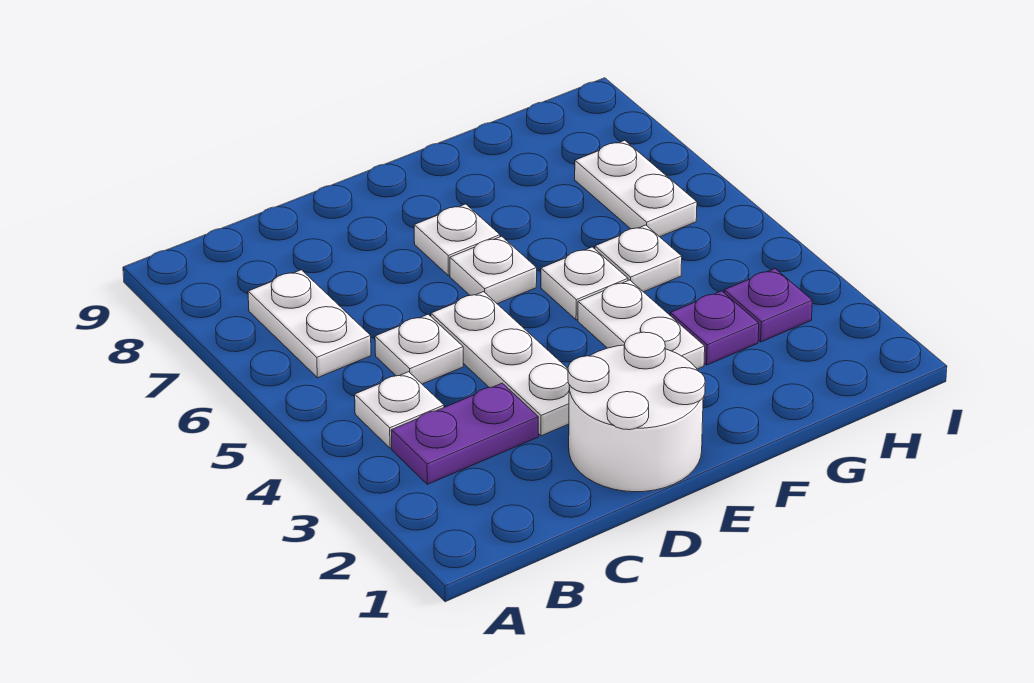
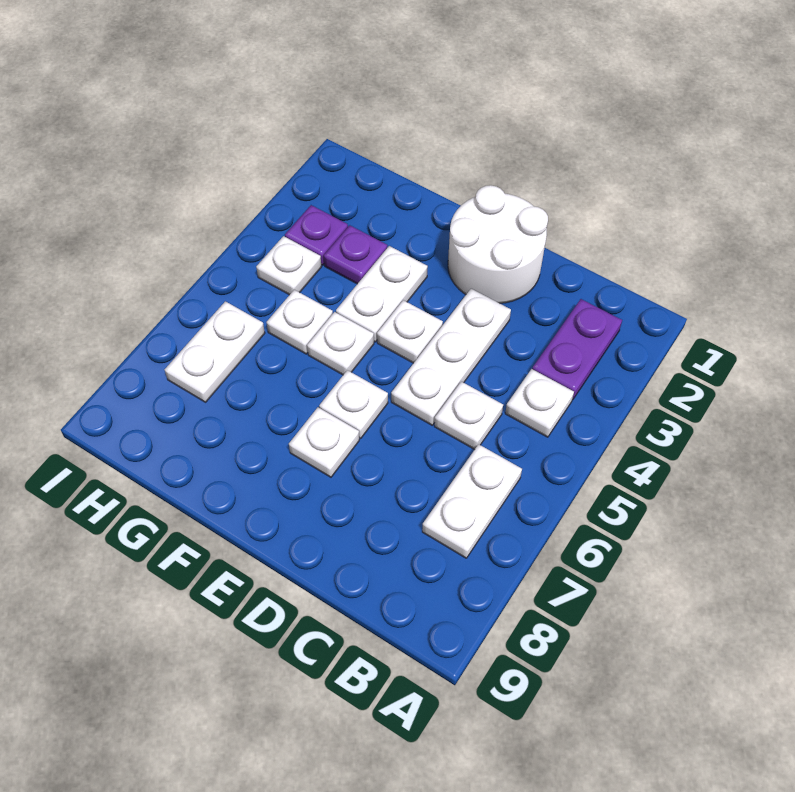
purple plate B3:C3 level 1 -> purple plate B2:B3 level 1
none -> white plate E4 level 1
none -> white plate H4 level 1

